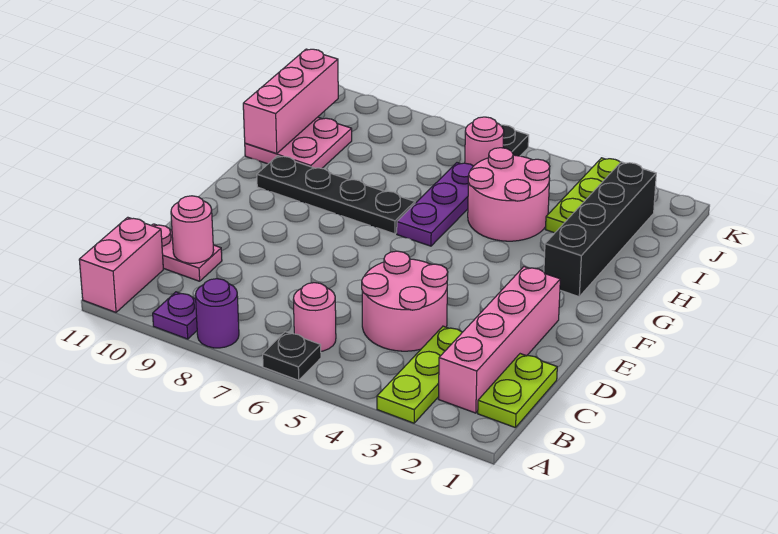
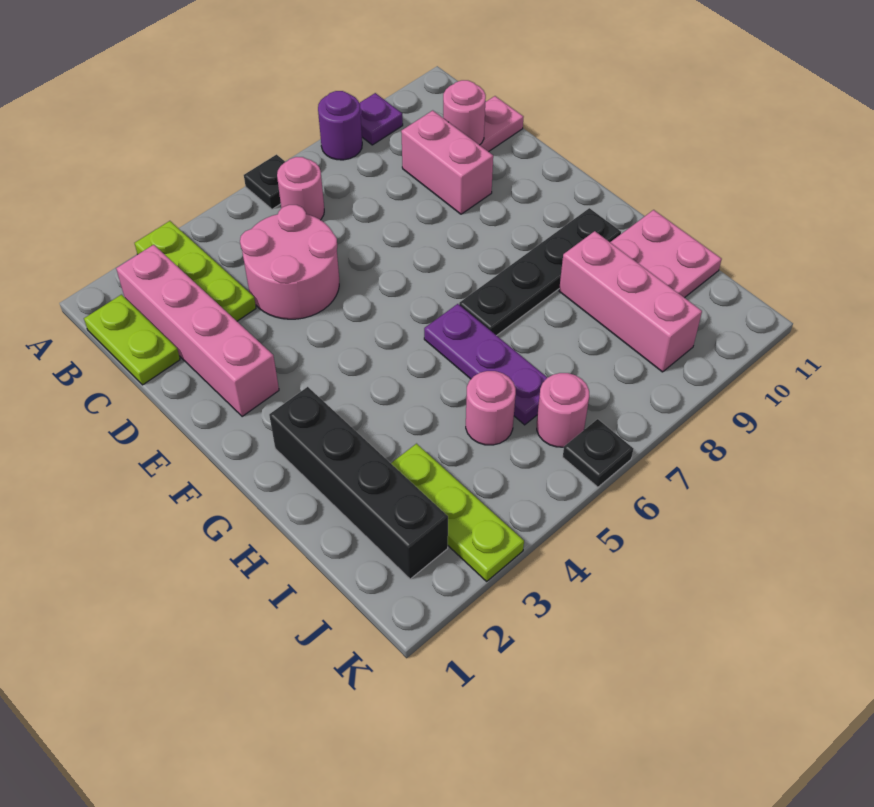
pink brick A11:B11 level 1 -> pink brick C9:D9 level 1
pink round brick H4:I5 level 1 -> pink round brick I5 level 1
pink brick H11:J11 level 2 -> pink brick H9:J9 level 1

